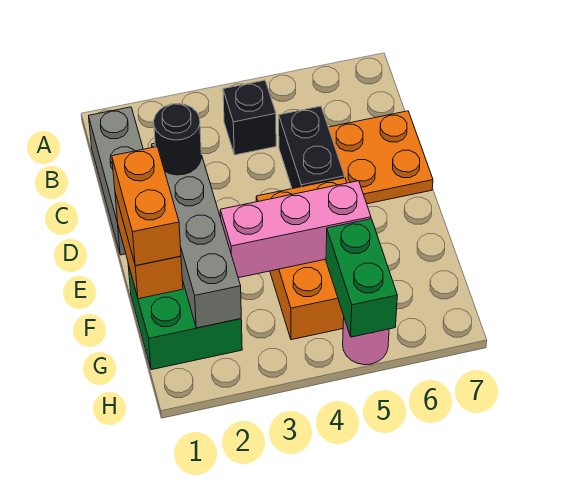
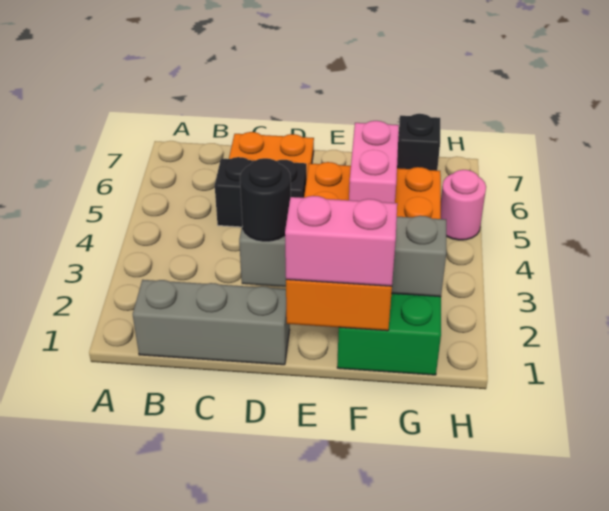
black brick B4 level 1 -> black brick G7 level 1
orange brick E1:F1 level 3 -> pink brick E1:F1 level 3
pink brick F3:F5 level 2 -> pink brick F4:F5 level 2
green brick G5:H5 level 2 -> none

